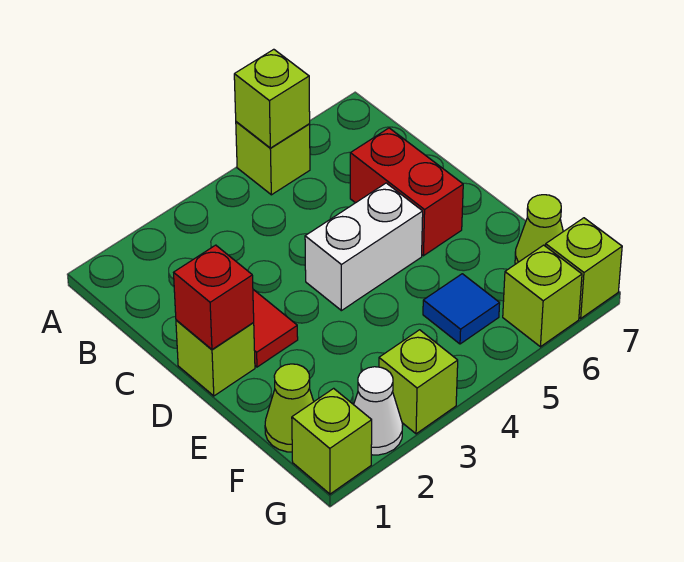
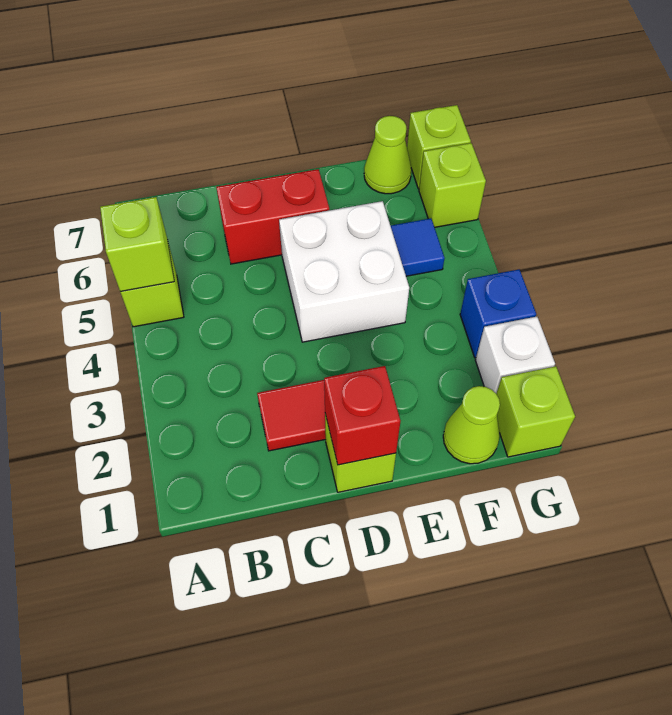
white brick D4:D5 level 1 -> white brick D4:E5 level 1
white cone G2 level 1 -> white brick G2 level 1
lime brick G3 level 1 -> blue brick G3 level 1

